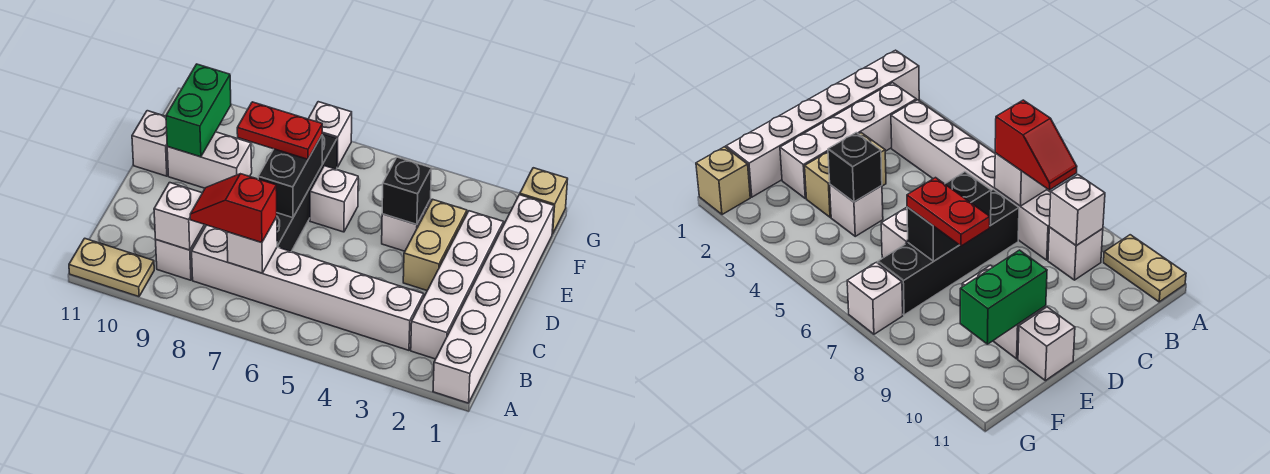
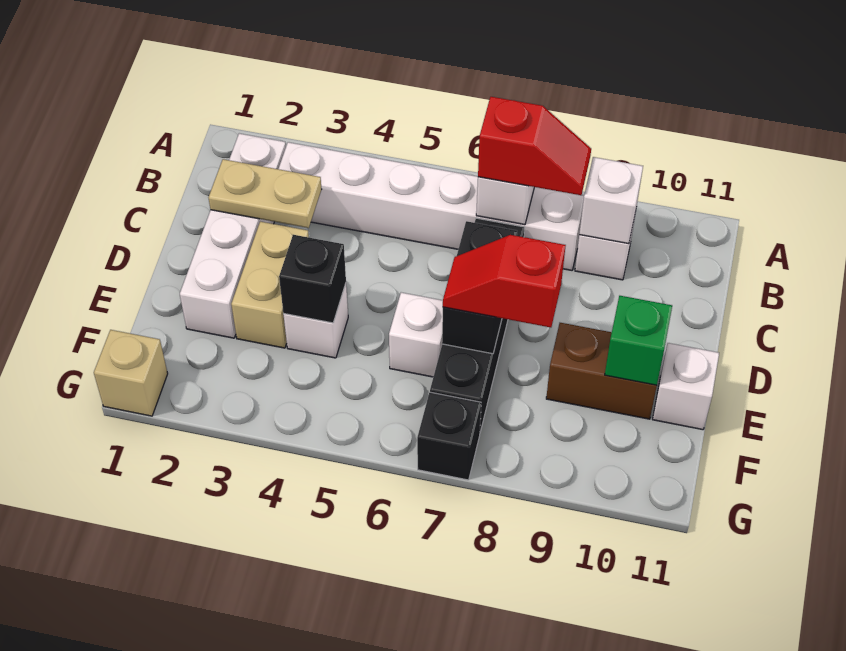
white brick A1:F1 level 1 -> none
tan plate A10:A11 level 1 -> tan plate C2:C3 level 2
red plate E7:E8 level 3 -> red slope E7:E8 level 3 top 8
white brick E9:E10 level 1 -> brown brick E9:E10 level 1
green brick E10:F10 level 2 -> green brick E10 level 2
white brick G7 level 1 -> black brick G7 level 1

